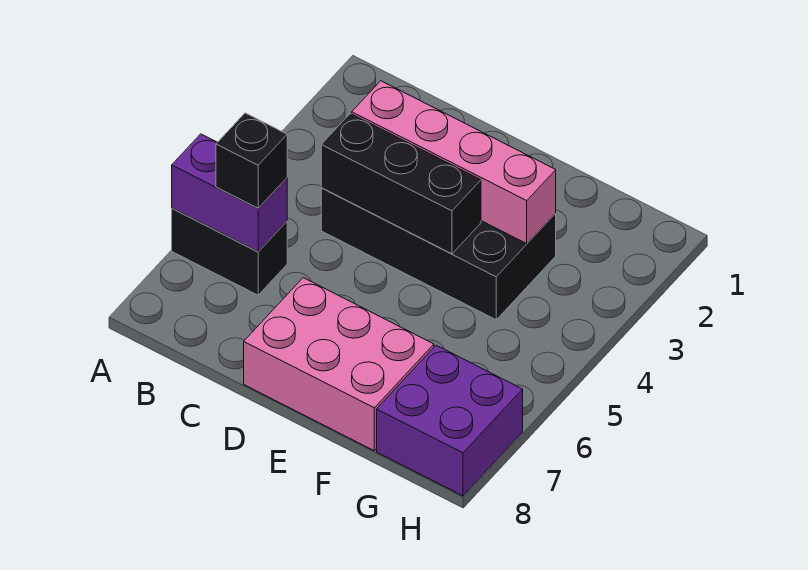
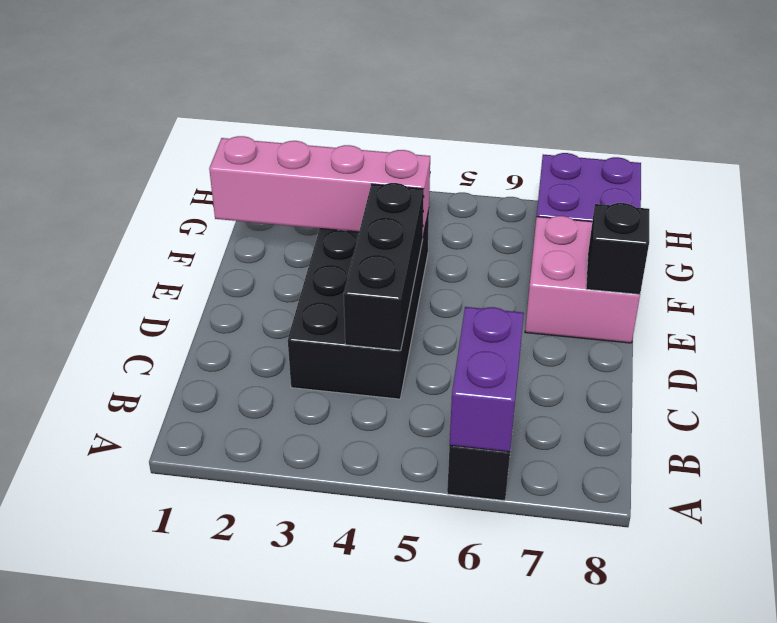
black brick B6 level 3 -> black brick E8 level 2
pink brick C3:F3 level 2 -> pink brick F1:F4 level 2
pink brick D7:F8 level 1 -> pink brick E7:F8 level 1

